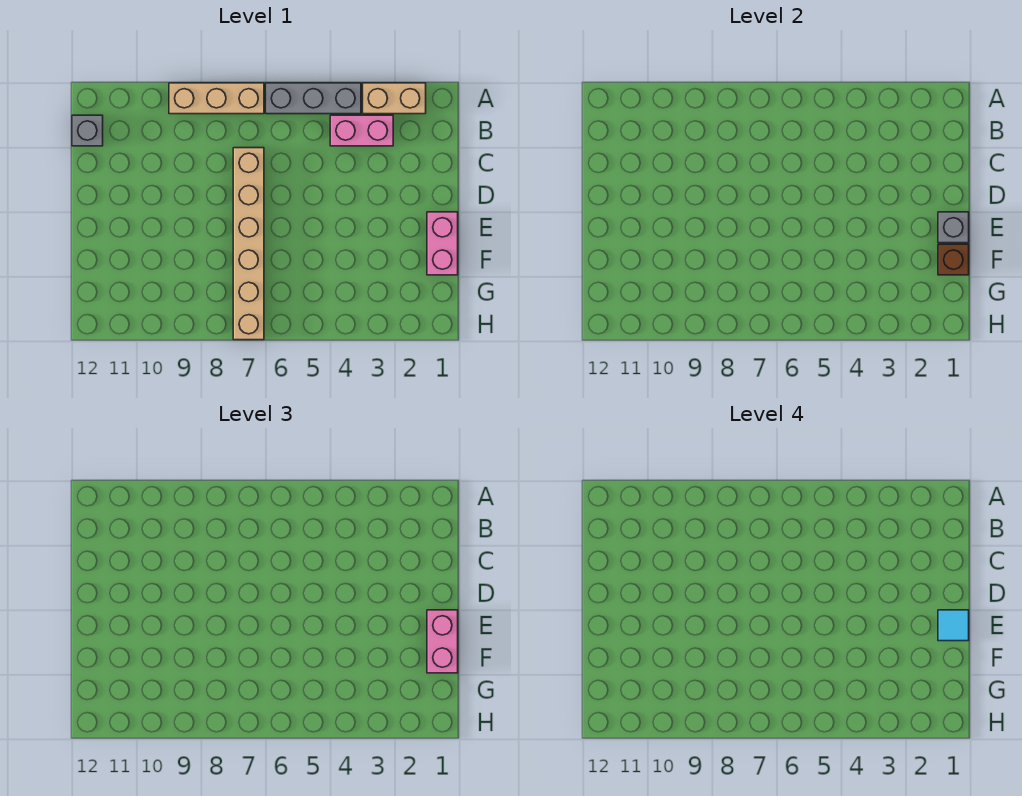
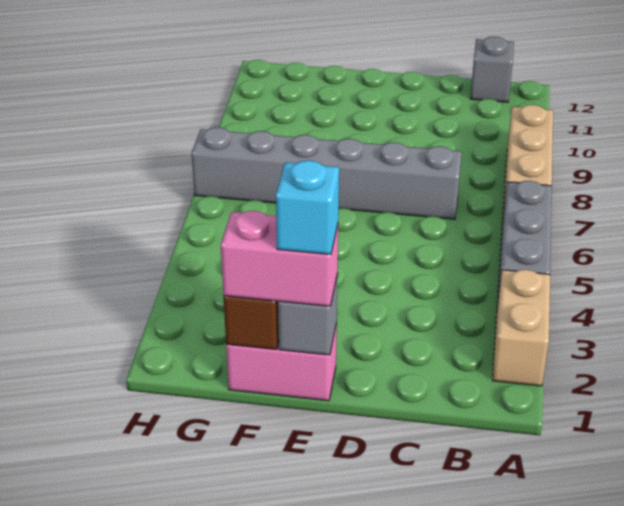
pink brick B3:B4 level 1 -> none
tan brick C7:H7 level 1 -> grey brick C7:H7 level 1
cyan tile E1 level 4 -> cyan brick E1 level 4

